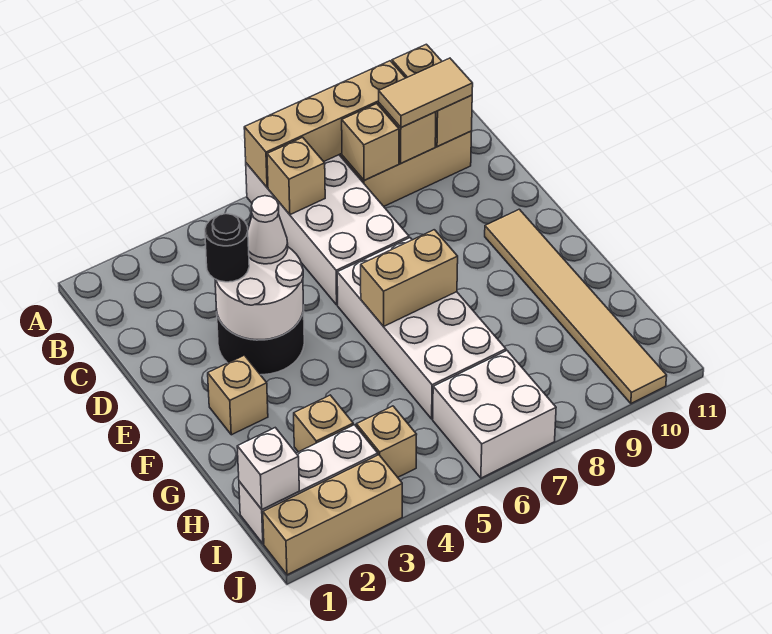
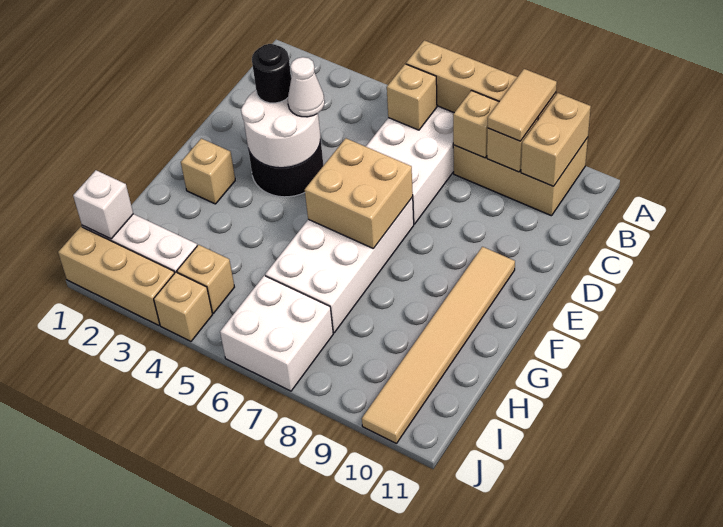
tan tile B9:B10 level 3 -> tan tile A9:B9 level 3
tan brick F6:F7 level 2 -> tan brick E6:F7 level 2
tan brick H3 level 1 -> tan brick J4 level 1

